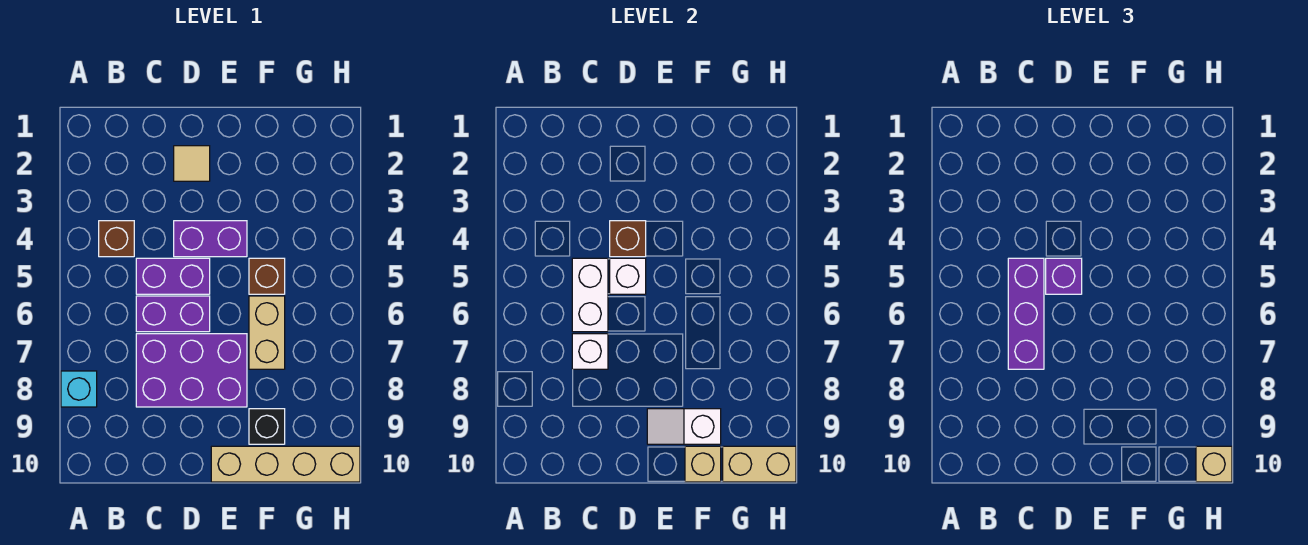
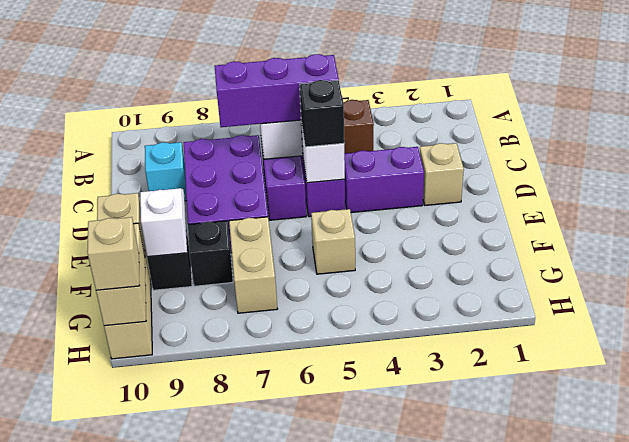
cyan brick A8 level 1 -> cyan brick C9 level 1
white brick C7 level 2 -> none
tan tile D2 level 1 -> tan brick D2 level 1
purple brick D4:E4 level 1 -> purple brick D3:D4 level 1
brown brick D4 level 2 -> none
purple brick D5 level 3 -> black brick D5 level 3
brown brick F5 level 1 -> tan brick F5 level 1
tan brick F6:F7 level 1 -> tan brick F7:G7 level 1
none -> black brick F8 level 1

